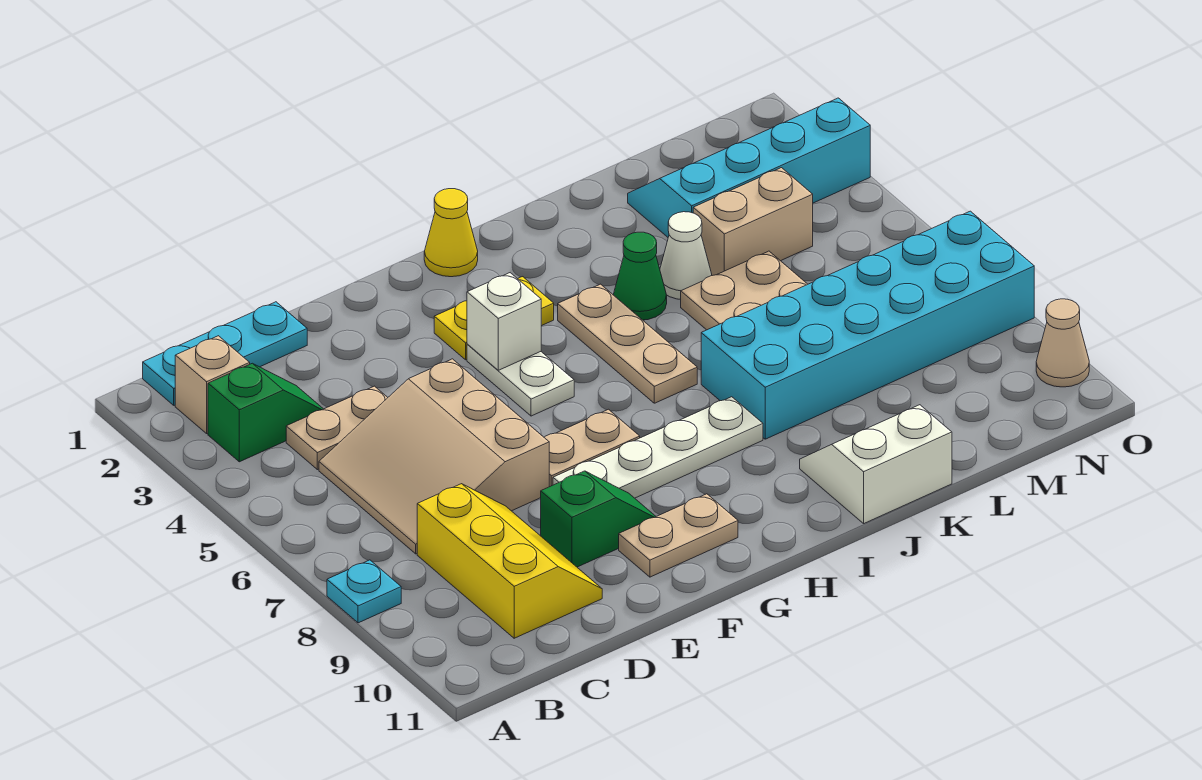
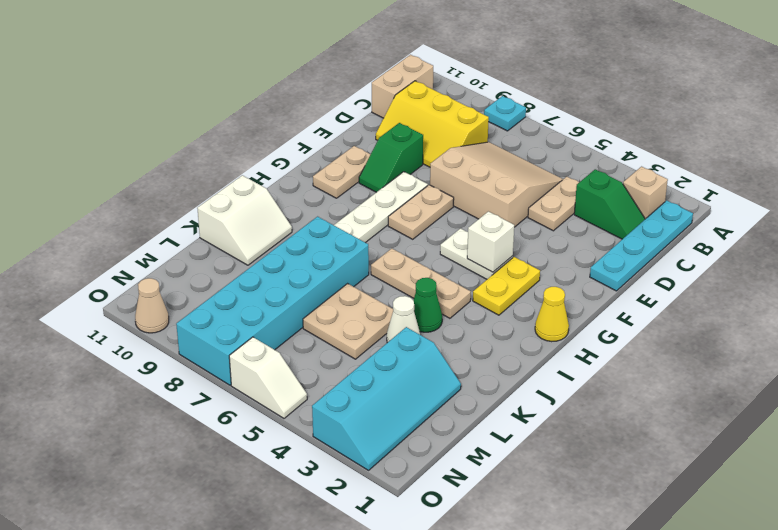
cyan plate B1:D1 level 1 -> cyan plate B1:E1 level 1
green slope B3:C3 level 1 top B -> green slope C2:C3 level 1 top 3
tan brick L4:M4 level 1 -> tan brick B11:C11 level 1
none -> white slope O5:O6 level 1 top 6

